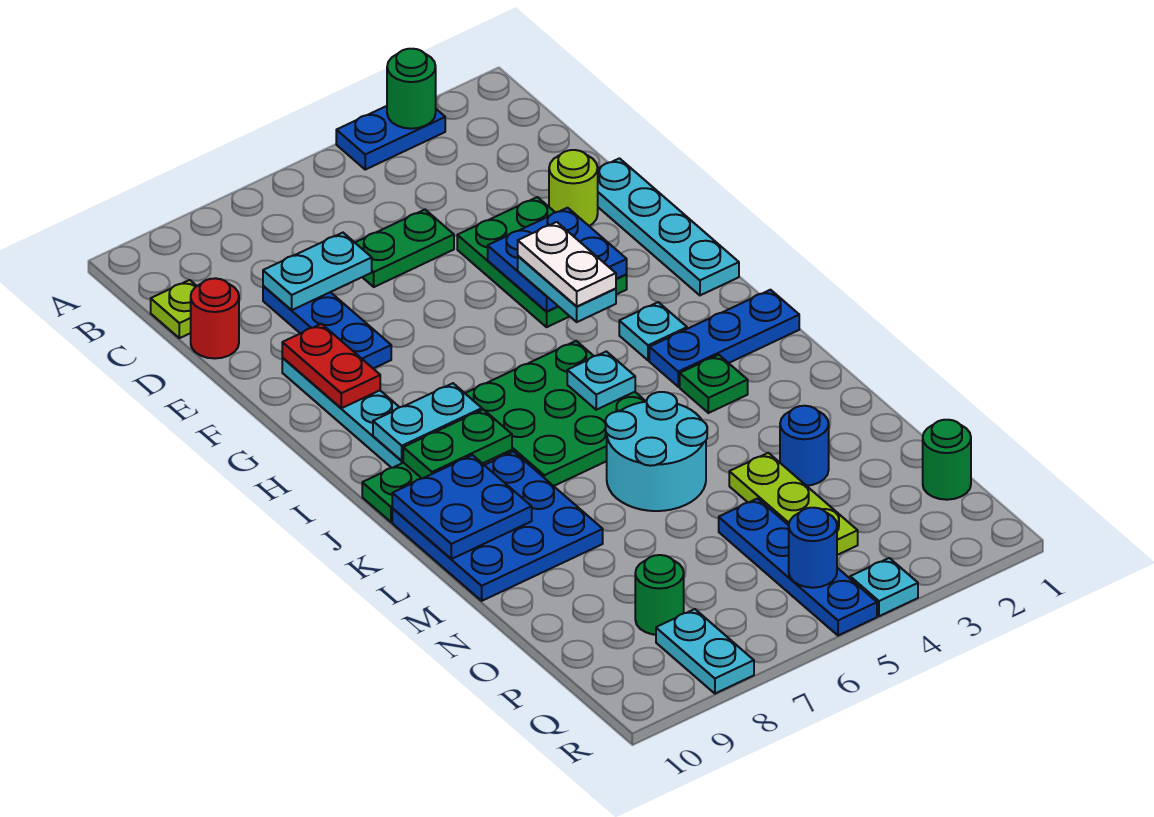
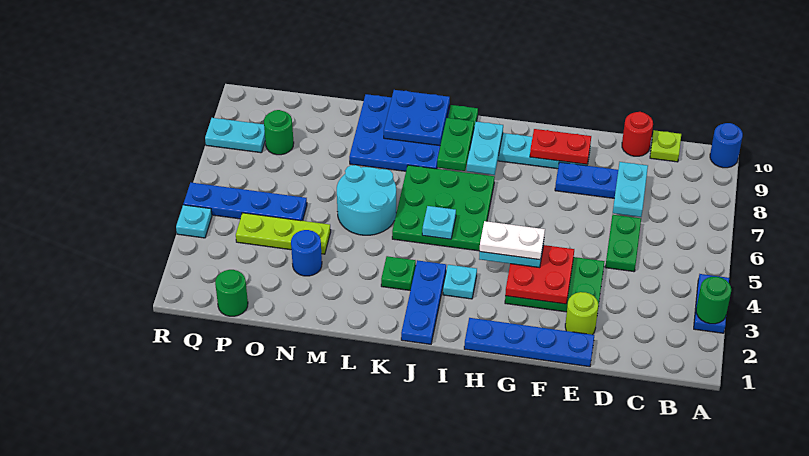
cyan plate E1:H1 level 1 -> blue plate E1:H1 level 1
blue plate F3:G4 level 2 -> red plate F3:G4 level 2
blue round brick Q5 level 2 -> blue round brick A10 level 1

